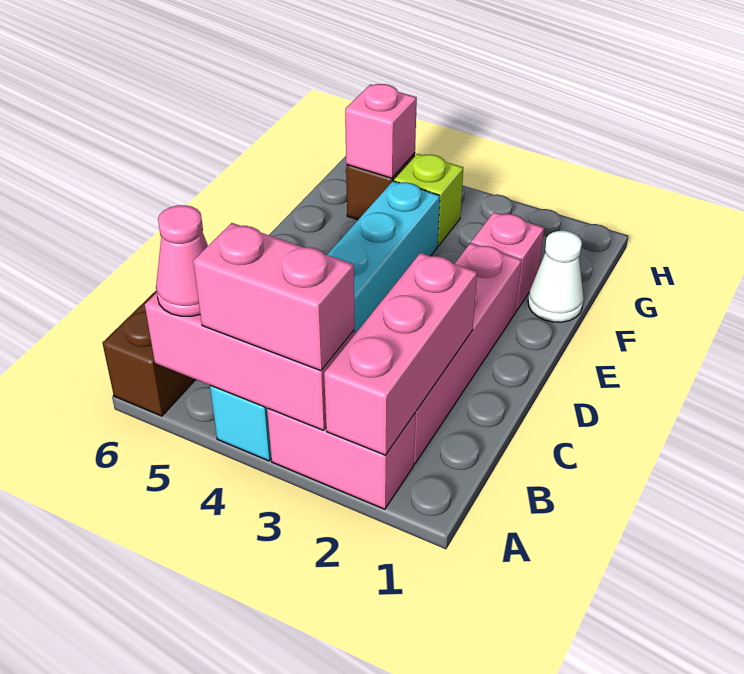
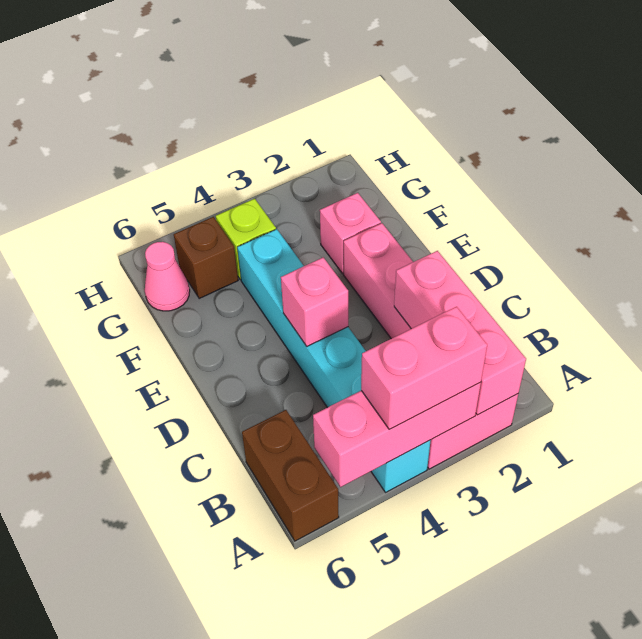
pink cone A5 level 3 -> pink cone G6 level 1
white cone F1 level 1 -> none
pink brick G5 level 2 -> pink brick D4 level 2

